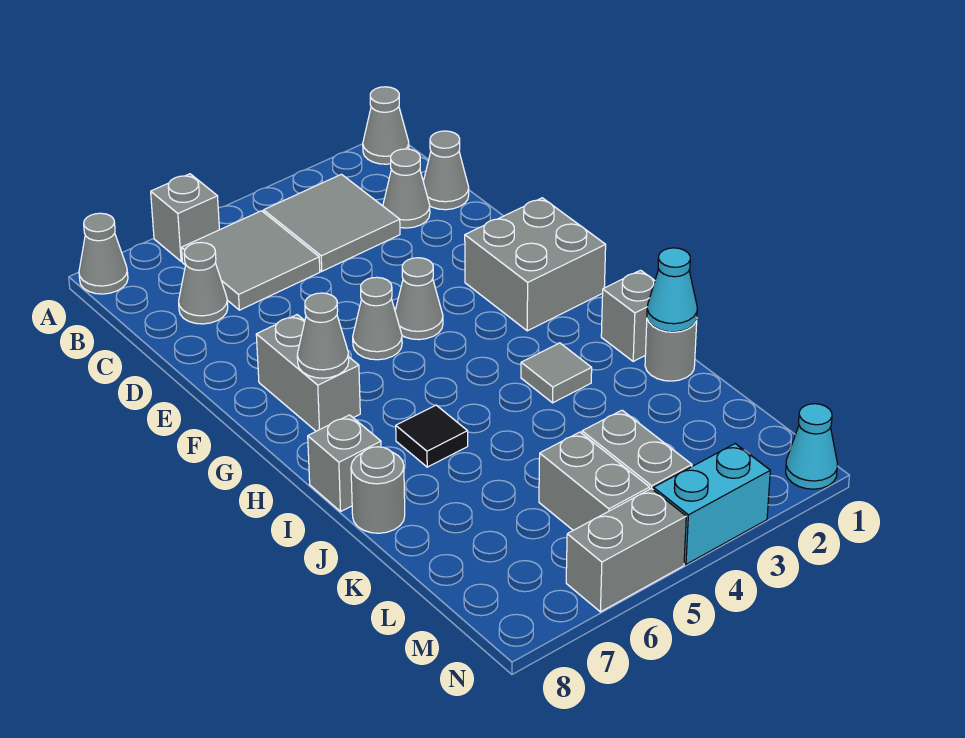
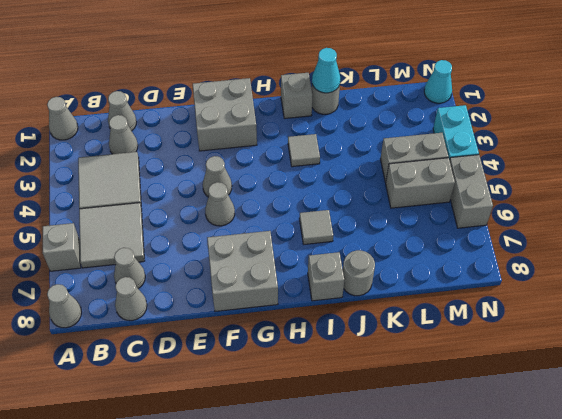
grey brick F7:G7 level 1 -> grey brick F7:G8 level 1
grey cone G7 level 2 -> grey cone C8 level 1
black tile I6 level 1 -> grey tile I6 level 1

